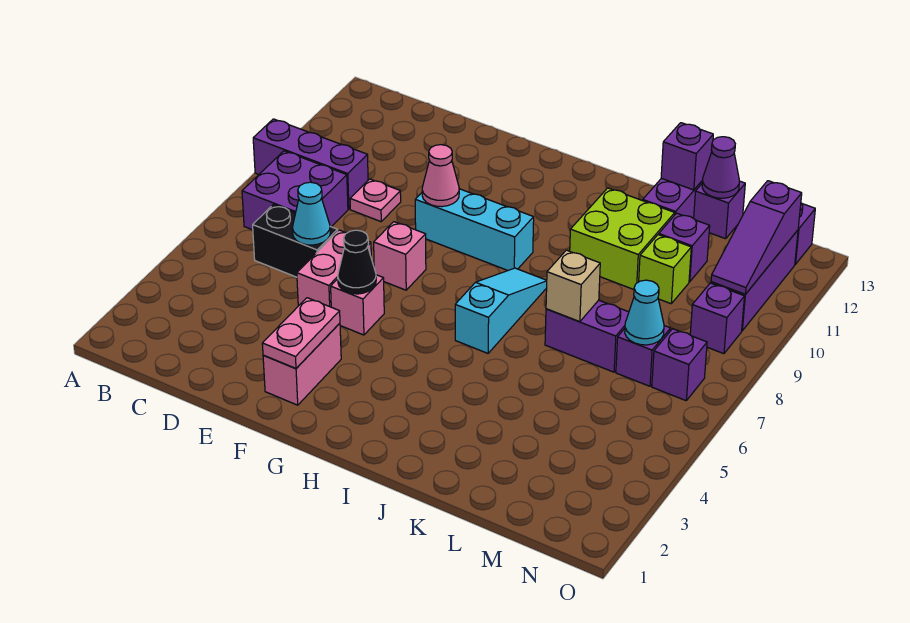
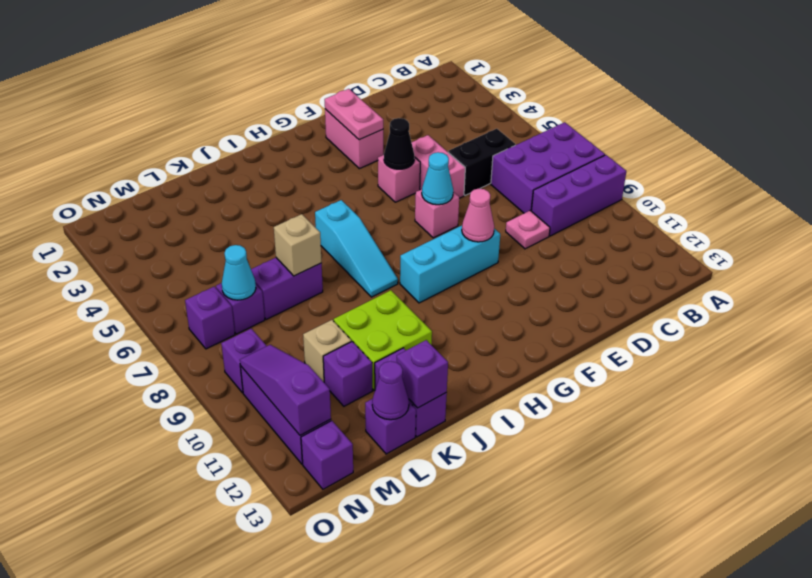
purple brick B7:C8 level 1 -> purple brick A7:C8 level 1
cyan cone D6 level 2 -> cyan cone F7 level 2
lime brick L10 level 1 -> tan brick L10 level 1

